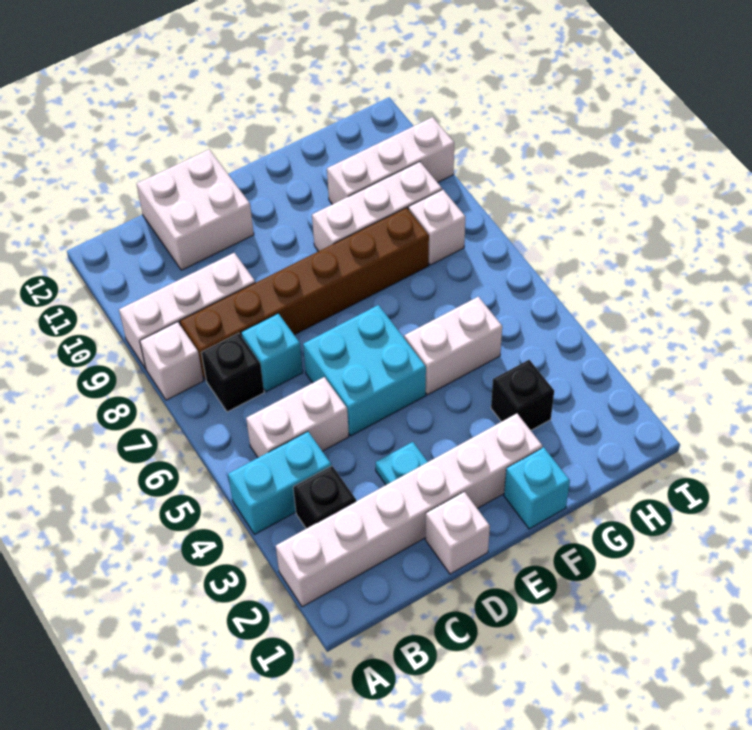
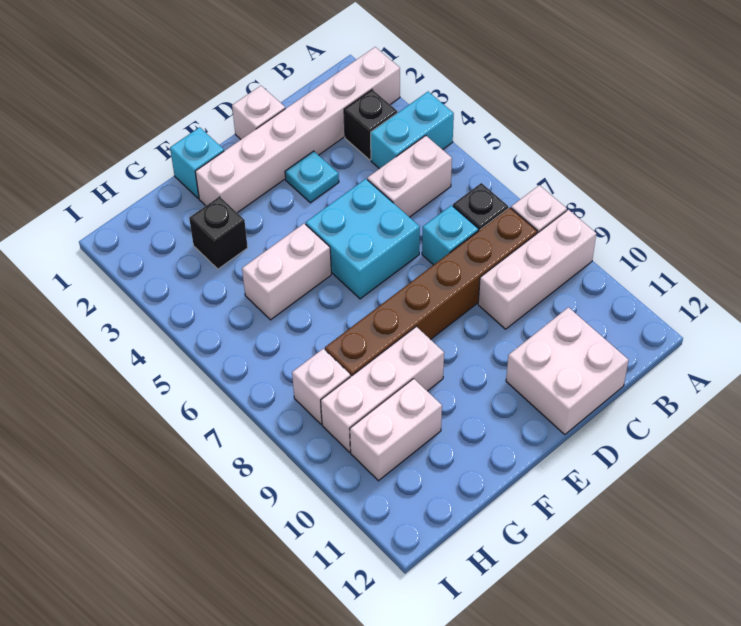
white brick G10:I10 level 1 -> white brick G10:H10 level 1

